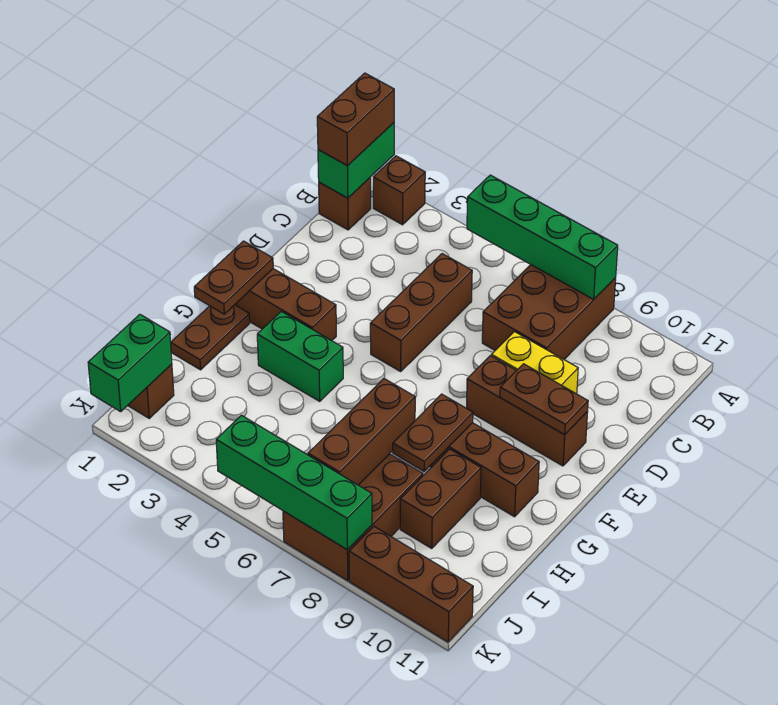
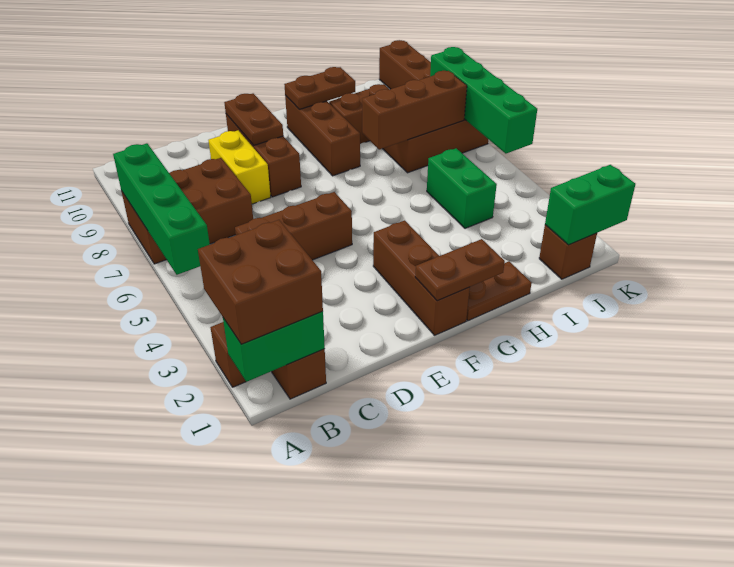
brown brick A1:B1 level 3 -> brown brick A1:B2 level 3
green brick G3:G4 level 1 -> green brick I4:I5 level 1
brown plate G8:H8 level 2 -> brown plate G10:H10 level 2

